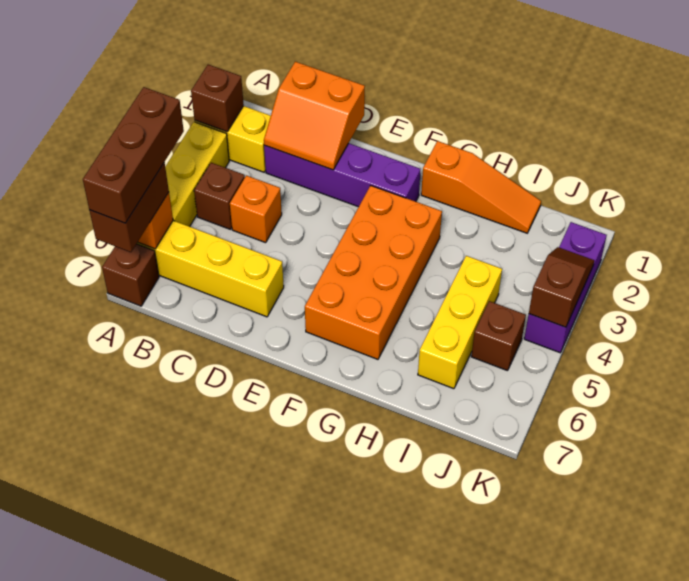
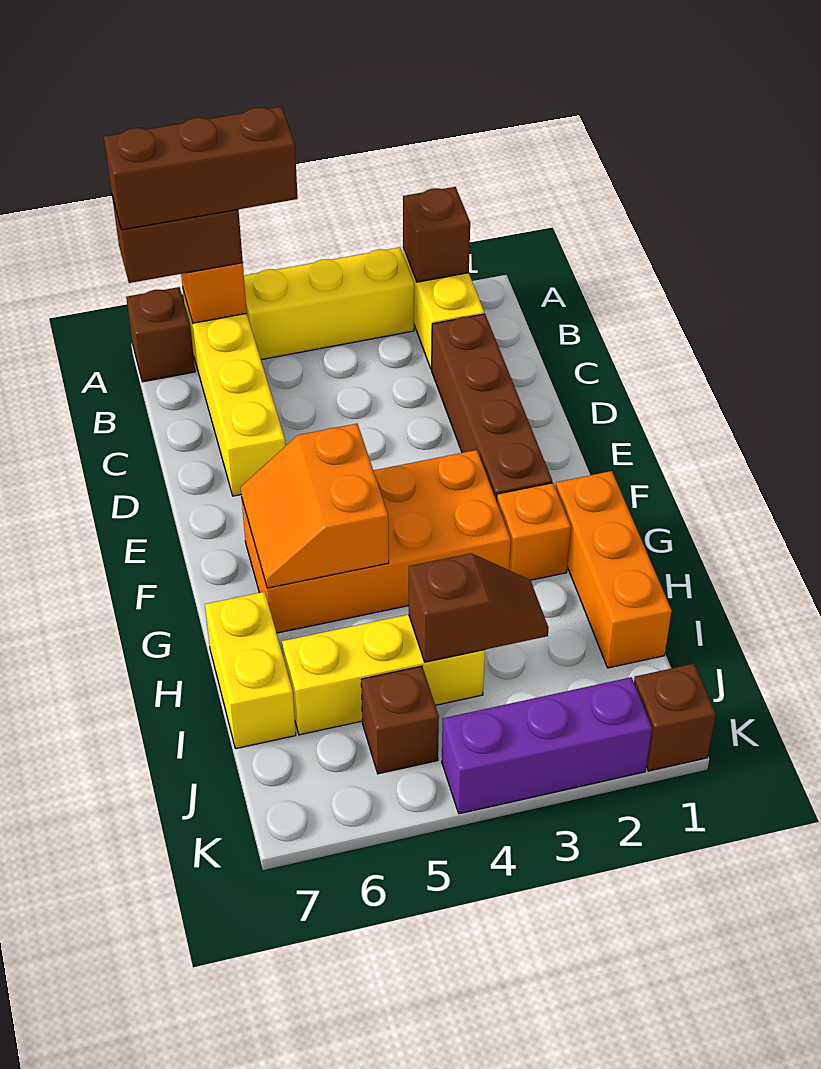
brown brick B4 level 1 -> brown brick K1 level 1
orange slope C1:D2 level 2 top 1 -> orange slope F5:G6 level 2 top 5
purple brick C2:F2 level 1 -> brown brick C2:F2 level 1
orange brick C4 level 1 -> orange brick G2 level 1
orange slope G1:I1 level 1 top G -> orange brick G1:I1 level 1
none -> yellow brick H7:I7 level 1
brown slope K3:K4 level 2 top 4 -> brown slope I3:I4 level 2 top 4

